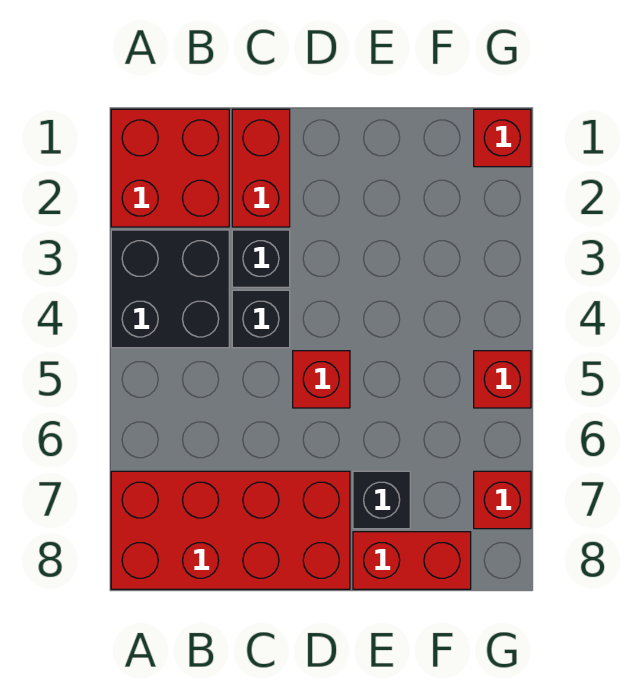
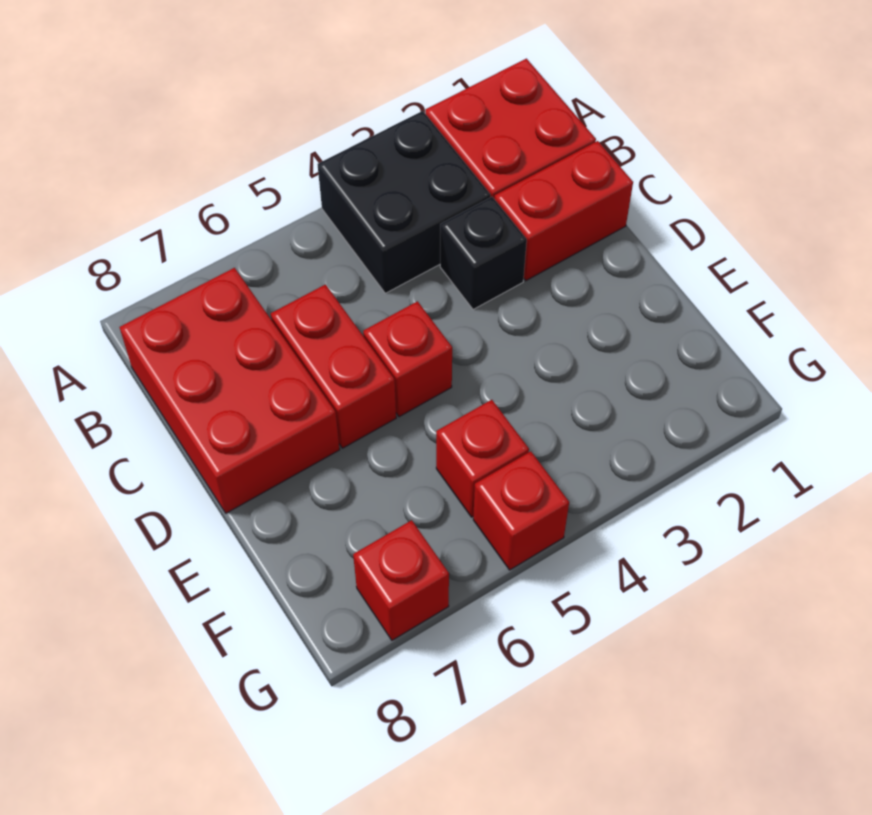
red brick A7:D8 level 1 -> red brick B7:D8 level 1
black brick C4 level 1 -> none
black brick E7 level 1 -> none
red brick E8:F8 level 1 -> red brick C6:D6 level 1
red brick G1 level 1 -> red brick F5 level 1

